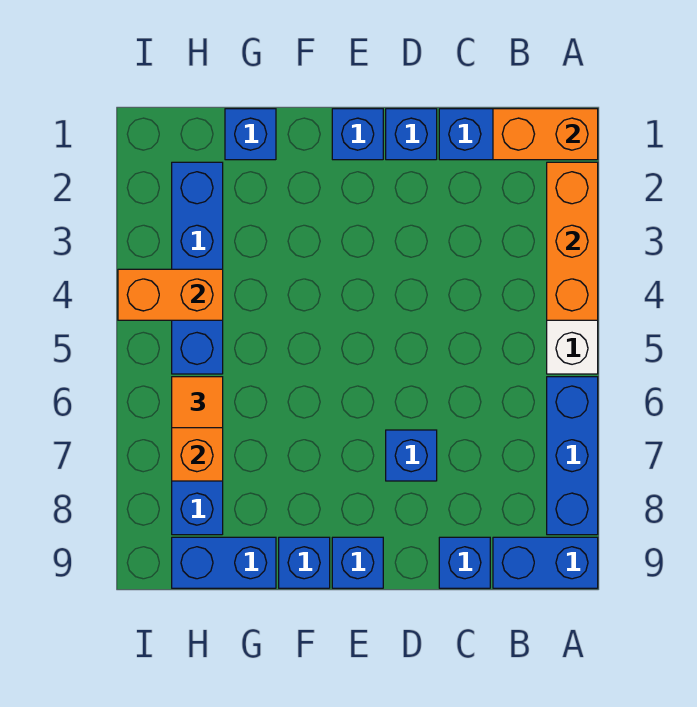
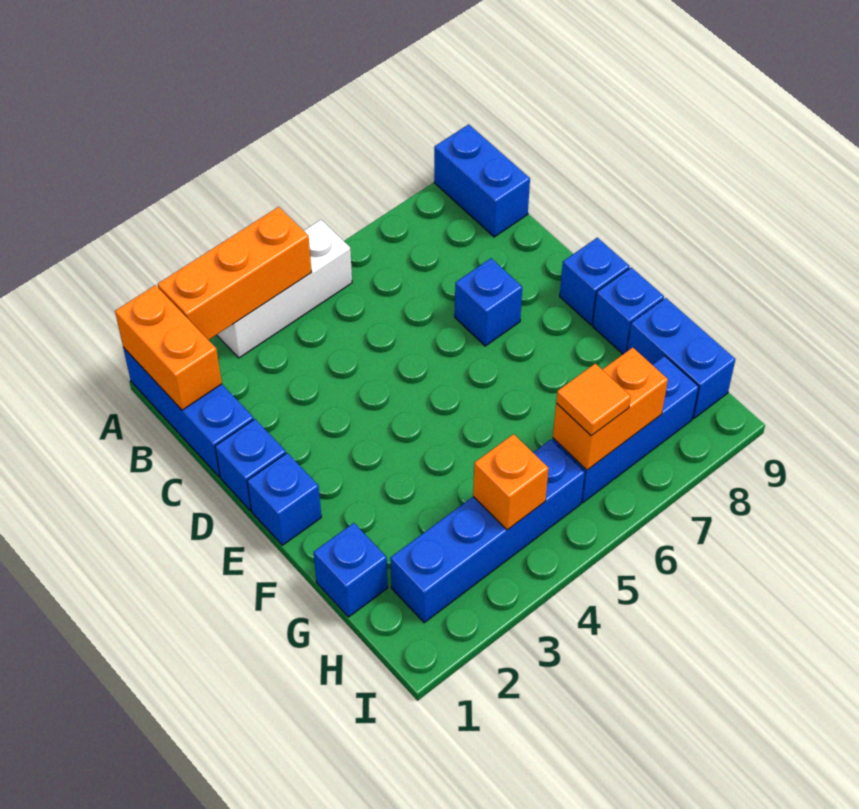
blue brick A6:A8 level 1 -> none
blue brick C9 level 1 -> none
orange brick H4:I4 level 2 -> orange brick H4 level 2

